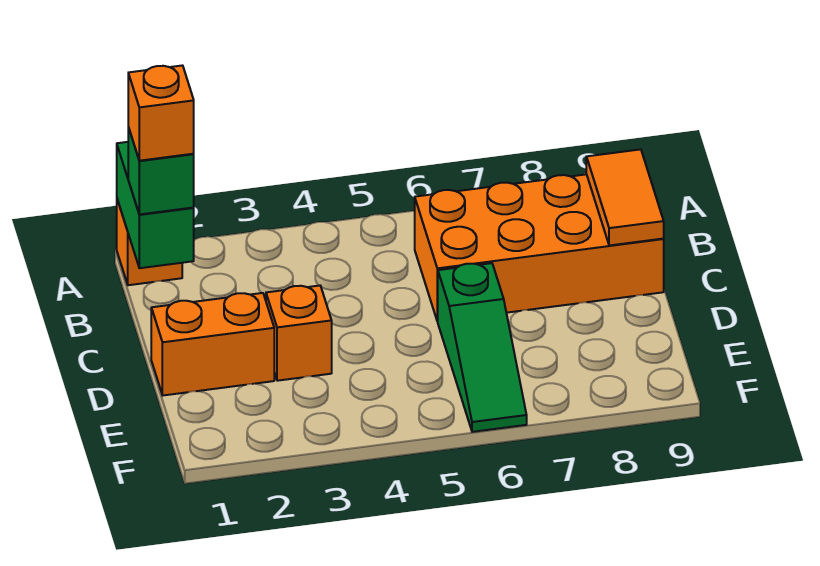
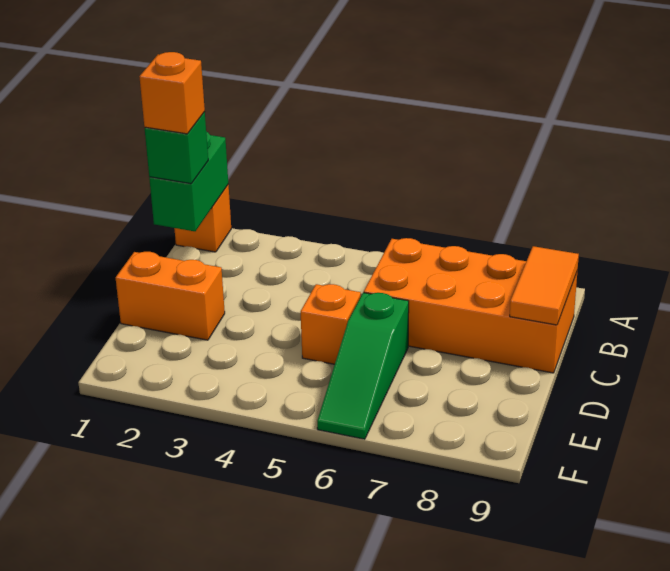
orange brick D3 level 1 -> orange brick D5 level 1

